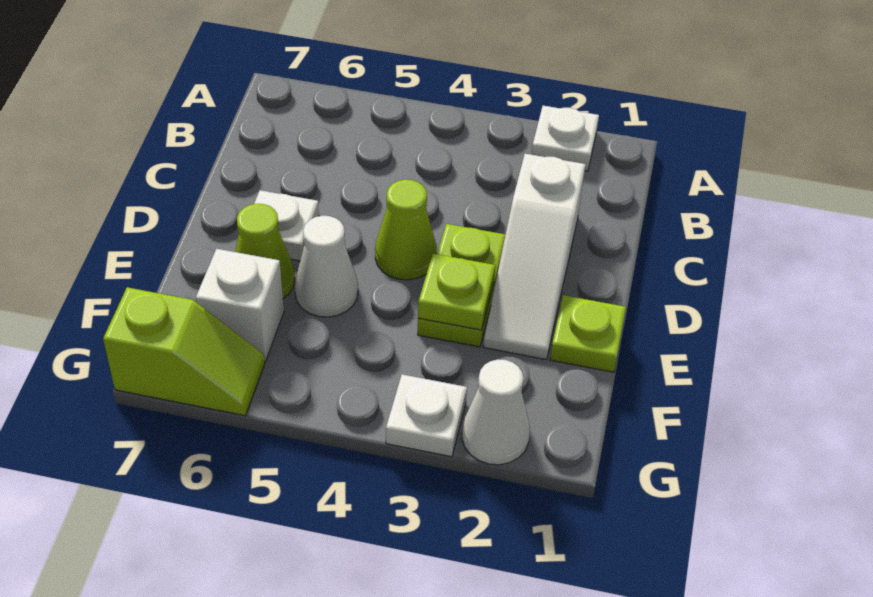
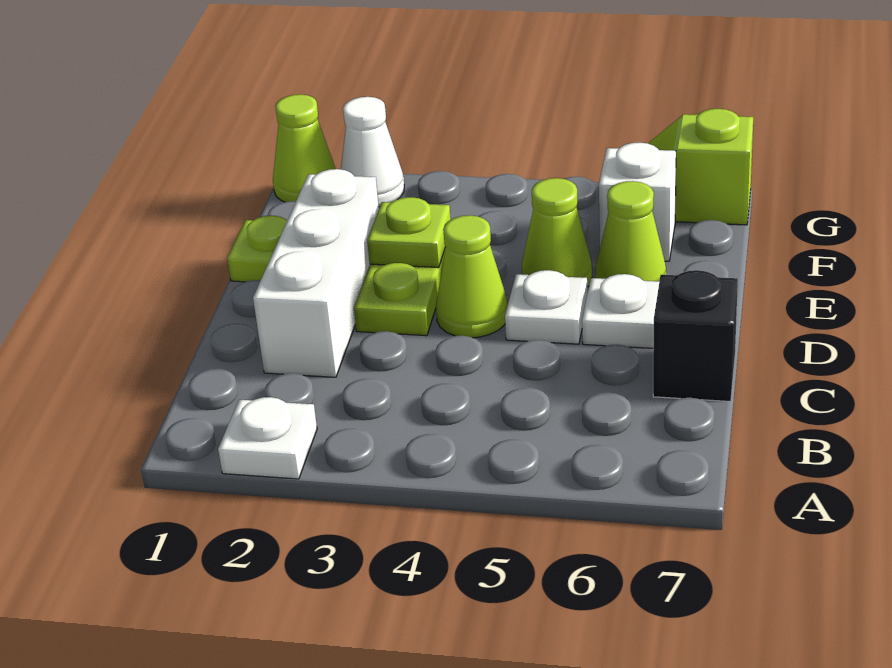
white slope C2:E2 level 1 top C -> white brick C2:E2 level 1
none -> black brick C7 level 1
white cone E5 level 1 -> lime cone E5 level 1
none -> lime cone G1 level 1
white plate G3 level 1 -> white plate D5 level 1

